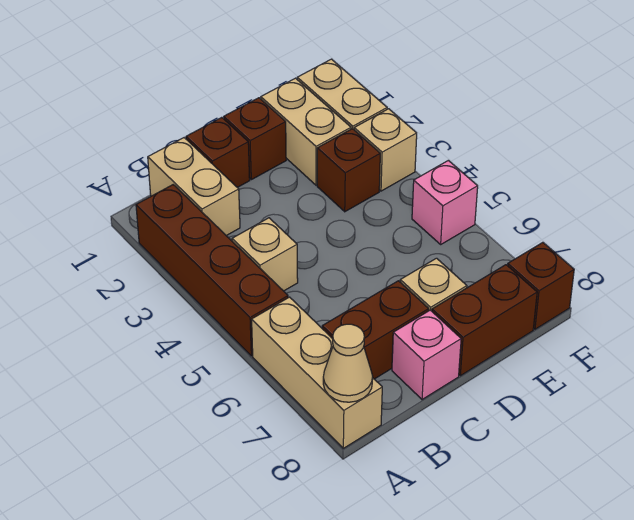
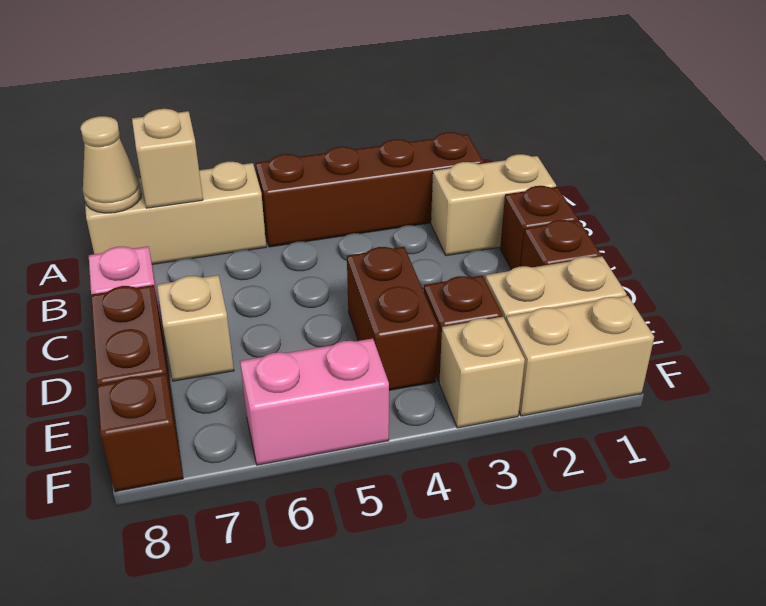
tan brick B4 level 1 -> tan brick A7 level 2
brown brick B7:C7 level 1 -> brown brick D4:E4 level 1
pink brick F5 level 1 -> pink brick F5:F6 level 1

